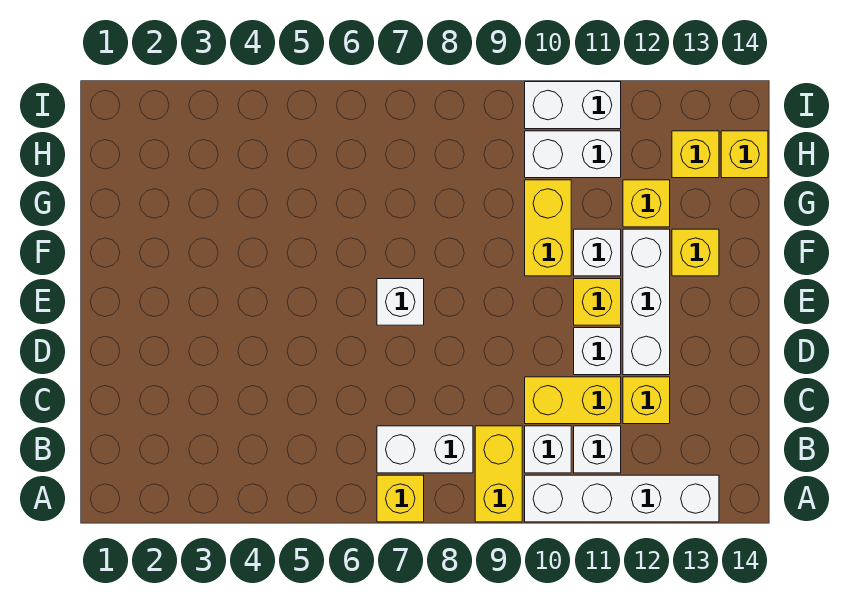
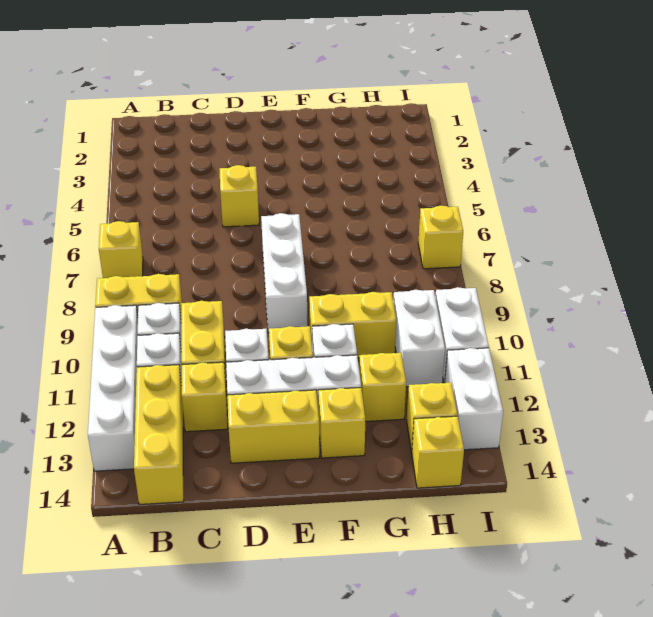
white brick B7:B8 level 1 -> white brick I12:I13 level 1
none -> yellow brick B12:B14 level 1
none -> yellow brick D5 level 1
none -> yellow brick D13:E13 level 1
white brick E7 level 1 -> white brick E7:E9 level 1
none -> yellow brick I7 level 1

